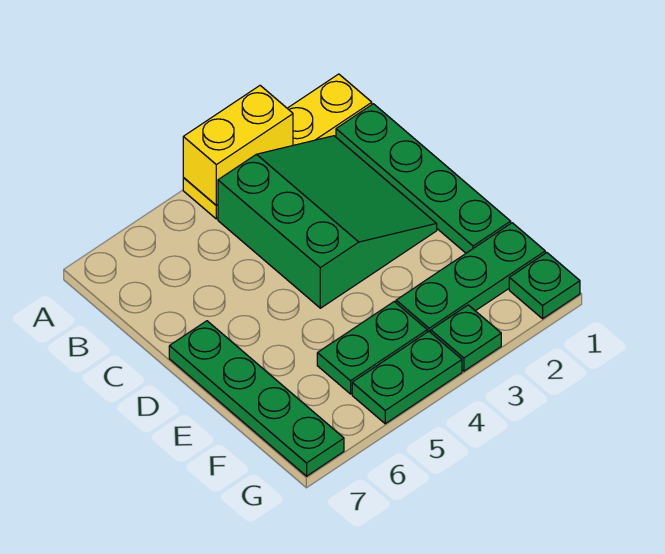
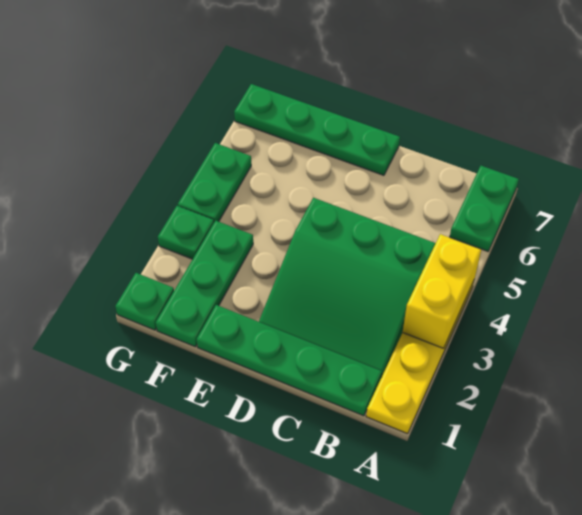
green plate F4:F5 level 1 -> green plate A6:A7 level 1

